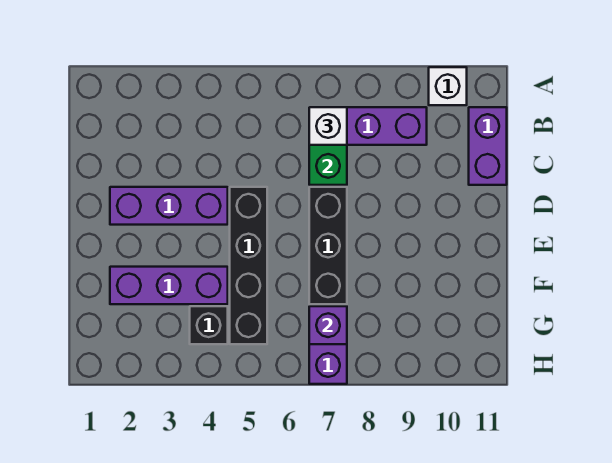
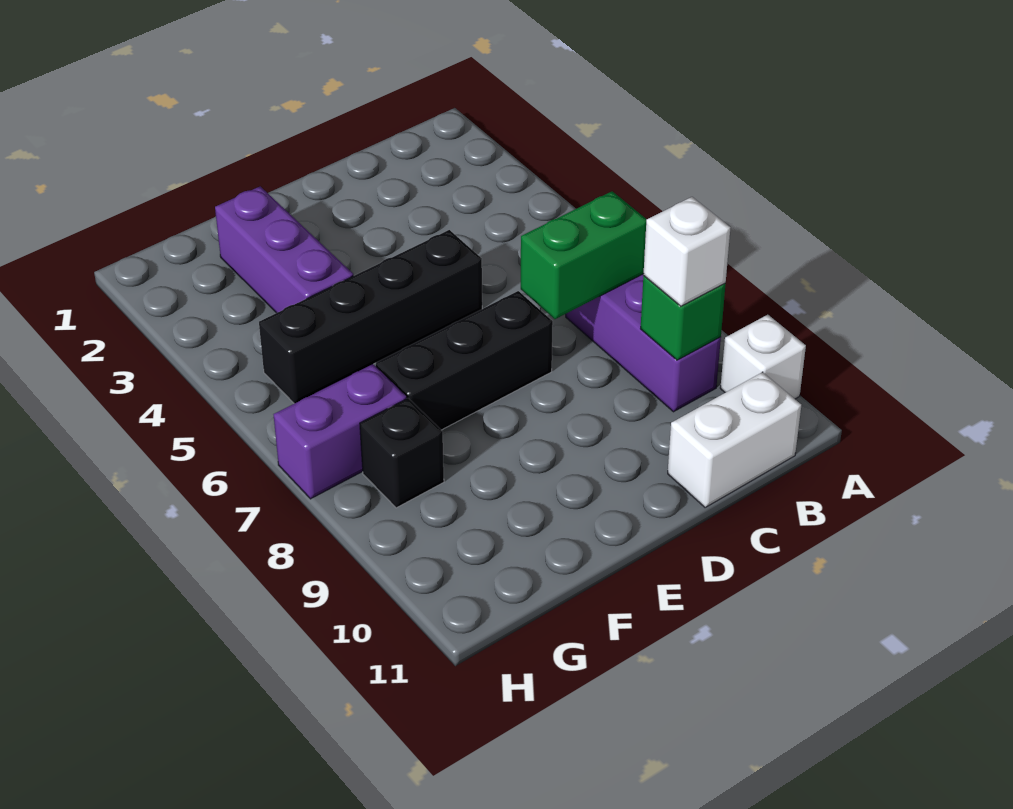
white brick B7 level 3 -> white brick B9 level 3
none -> green brick B9 level 2
purple brick B11:C11 level 1 -> white brick B11:C11 level 1
purple brick D2:D4 level 1 -> none
black brick G4 level 1 -> black brick G8 level 1
purple brick G7 level 2 -> none

